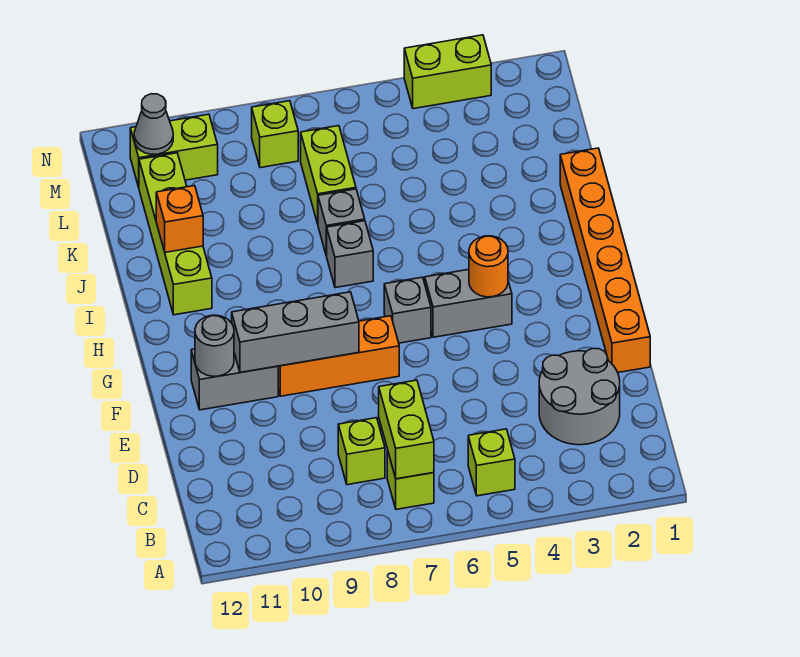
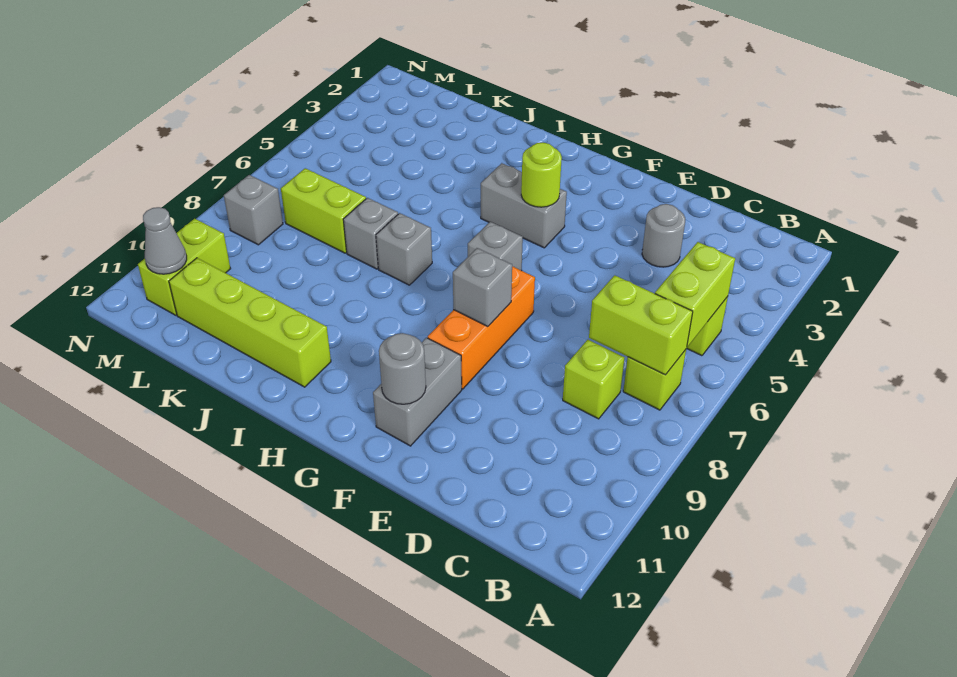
grey round brick C2:D3 level 1 -> grey round brick D3 level 1
orange brick E1:J1 level 1 -> none
grey brick F8:F10 level 2 -> grey brick F8 level 2
grey brick G4:G5 level 1 -> grey brick G4:H4 level 1
orange round brick G4 level 2 -> lime round brick G4 level 2
orange brick J11 level 2 -> none
lime brick M8 level 1 -> grey brick M8 level 1
lime brick N3:N4 level 1 -> lime brick B5:B6 level 2

